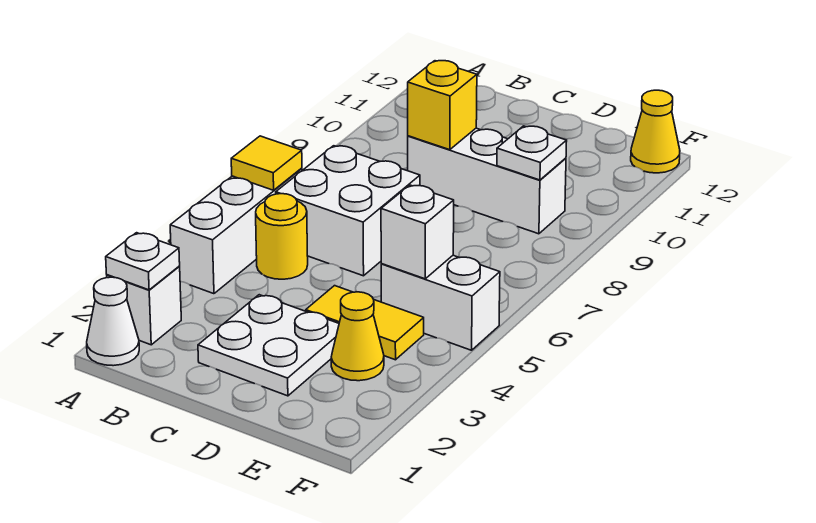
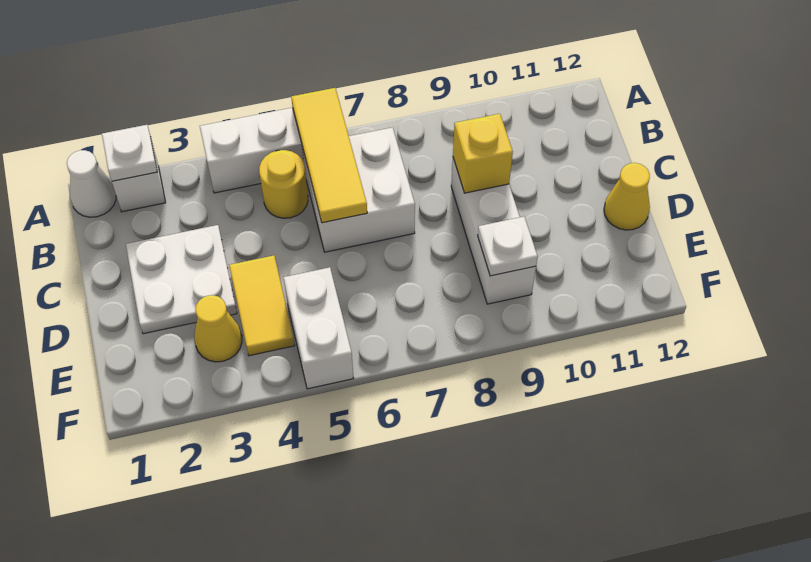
yellow tile A6 level 2 -> yellow tile A6:C6 level 2
white brick E5 level 2 -> none
yellow cone F12 level 1 -> yellow cone D12 level 1

